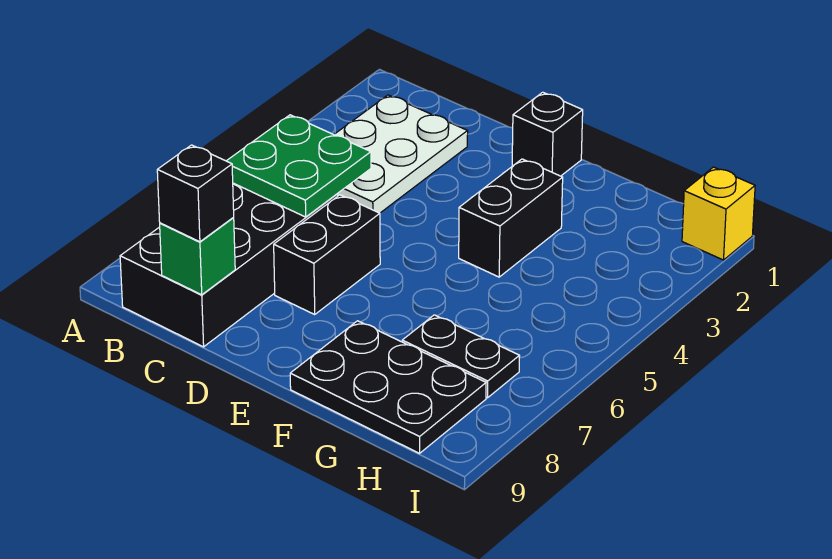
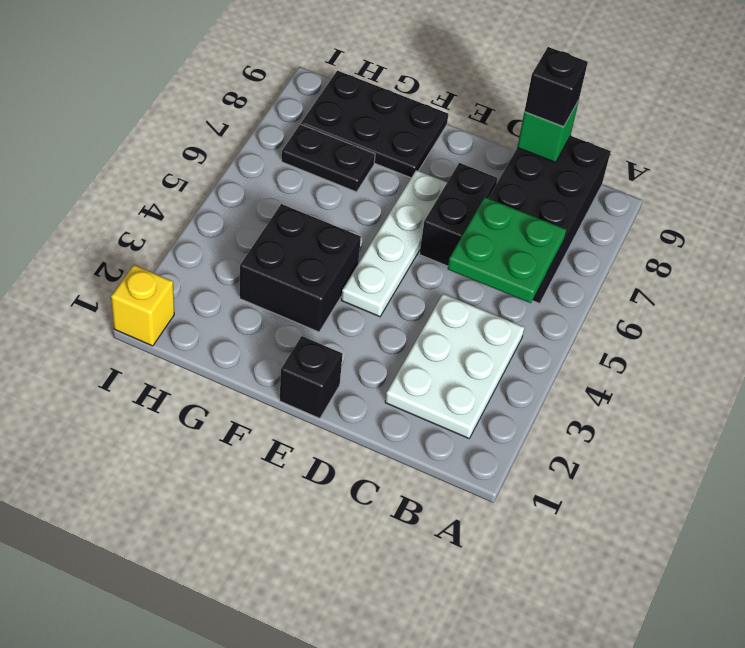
none -> white plate E4:E7 level 1
black brick F3:F4 level 1 -> black brick F3:G4 level 1

